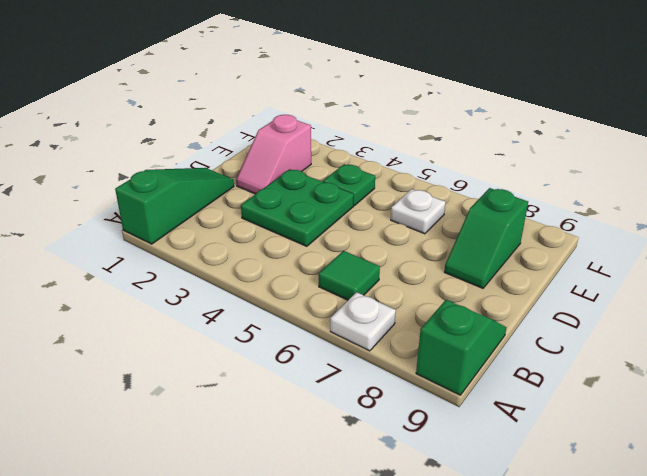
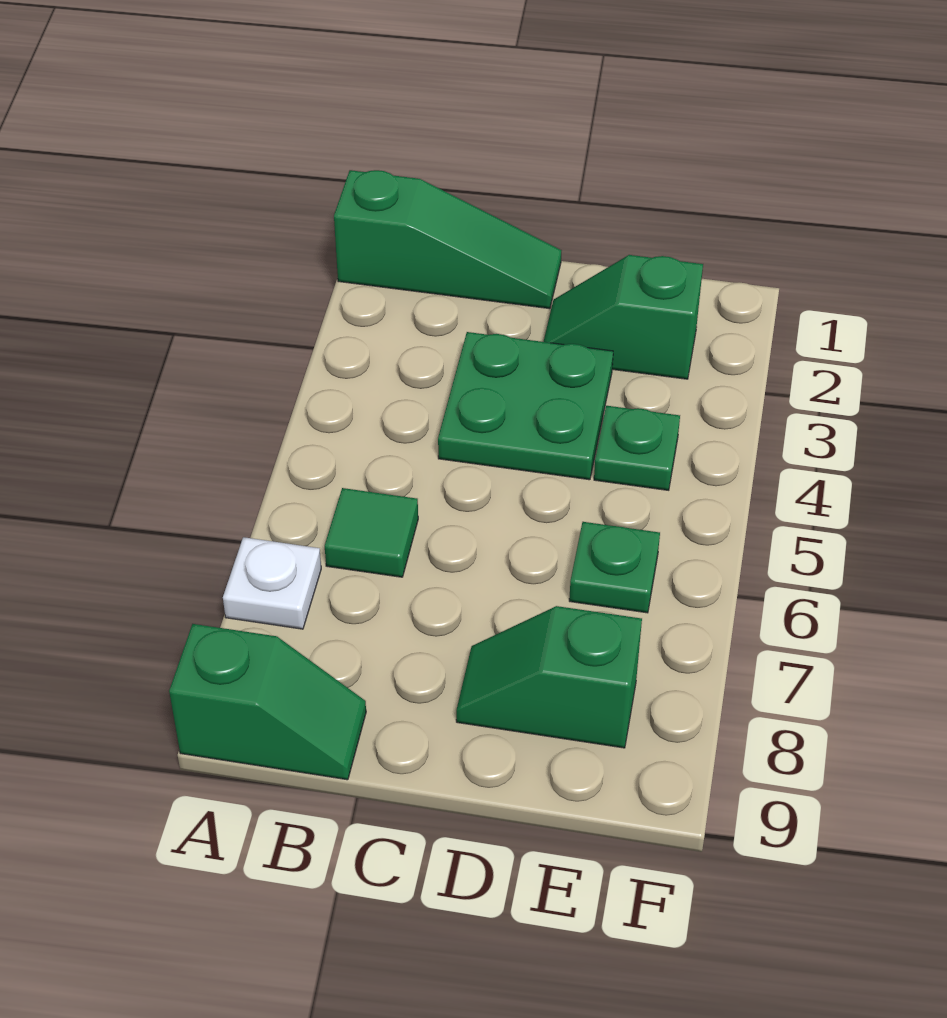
pink slope D2:E2 level 1 top E -> green slope D2:E2 level 1 top E
white plate E6 level 1 -> green plate E6 level 1

